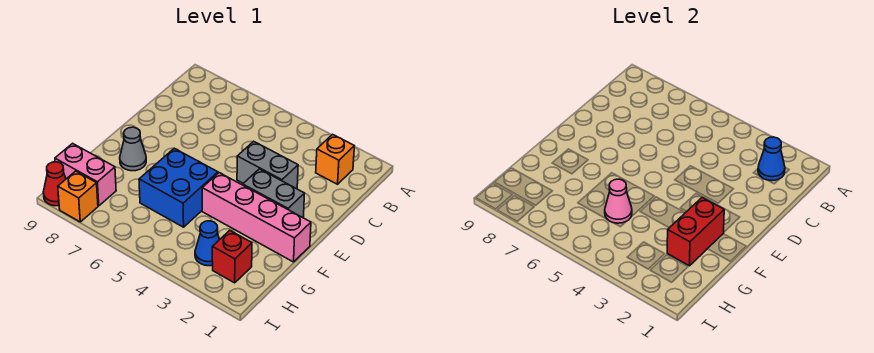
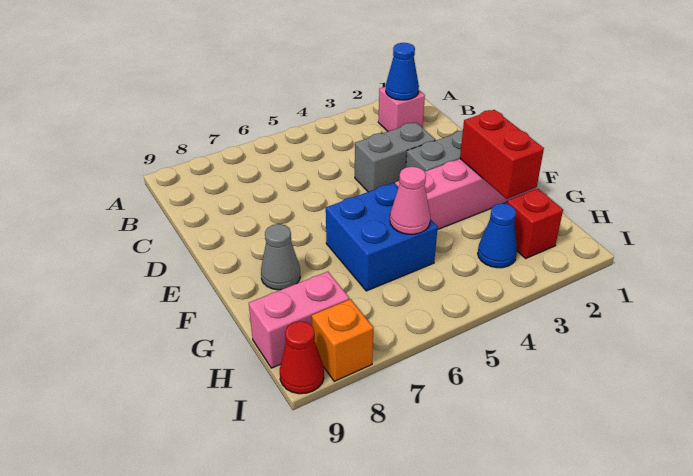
orange brick B2 level 1 -> pink brick B2 level 1

